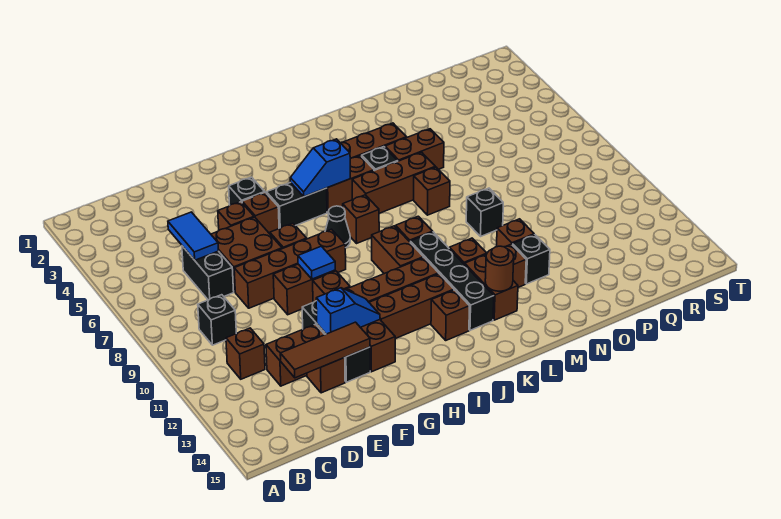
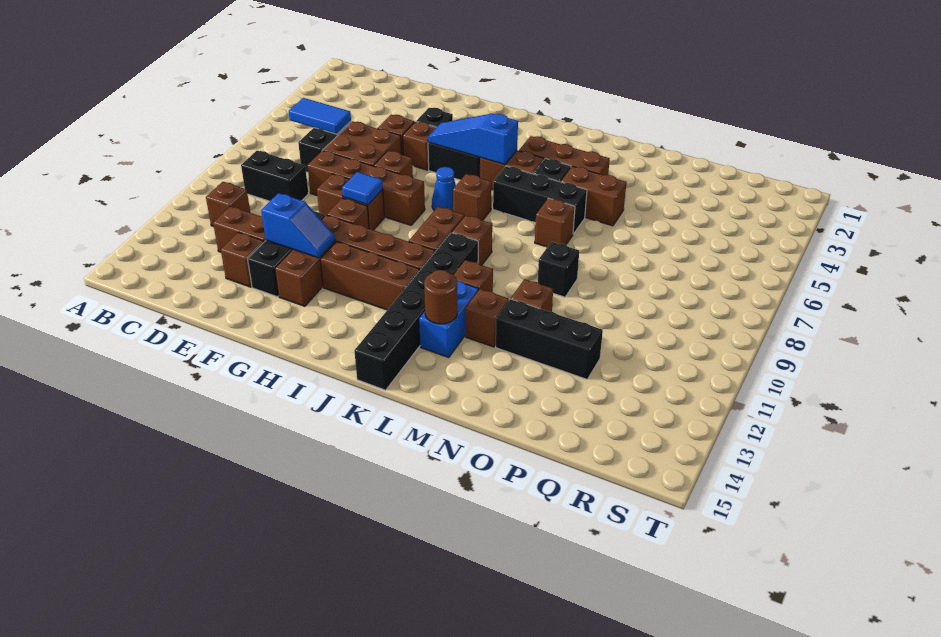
black brick C9 level 1 -> black brick C9:D9 level 1
blue tile D5:D6 level 2 -> blue tile C6:D6 level 2
brown tile D13:F13 level 2 -> none
blue slope I5:J5 level 2 top J -> blue slope H5:J5 level 2 top J
black cone I7 level 1 -> blue cone I7 level 1
brown brick J13 level 1 -> none
brown brick K6:M6 level 1 -> black brick K6:M6 level 1
black brick K10:K13 level 1 -> black brick K10:K15 level 1
brown brick L12:L13 level 1 -> blue brick L12:L13 level 1
black brick N12 level 1 -> black brick N12:P12 level 1

